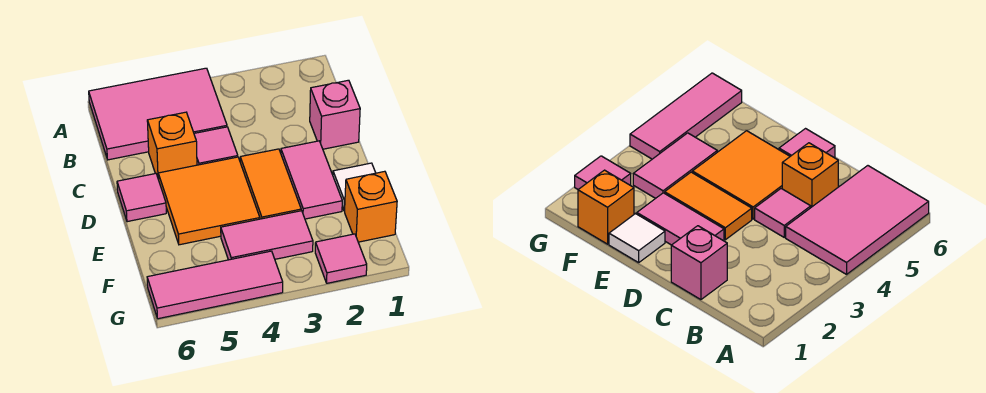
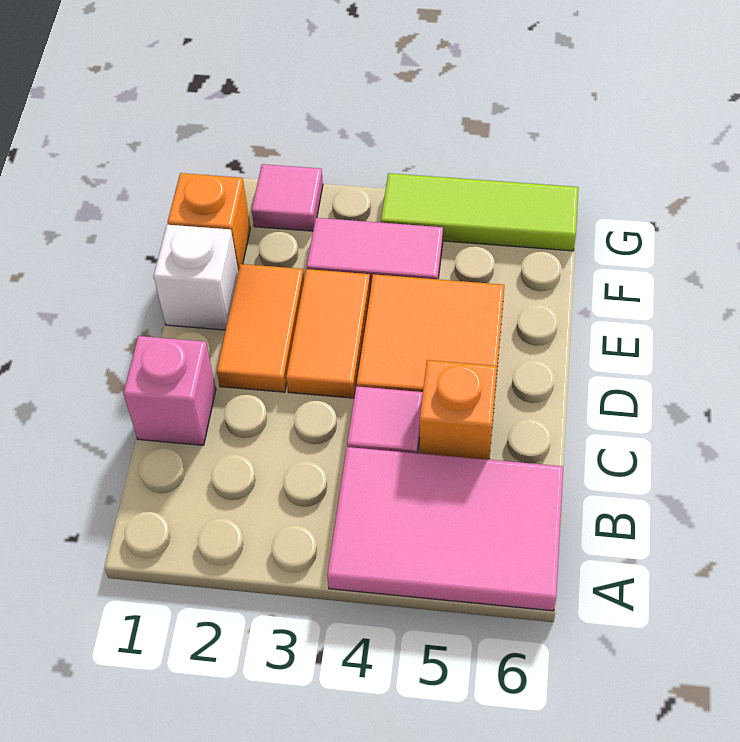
pink tile D2:E2 level 1 -> orange tile D2:E2 level 1
pink tile D6 level 1 -> none
white tile E1 level 1 -> white brick E1 level 1
pink tile G4:G6 level 1 -> lime tile G4:G6 level 1

